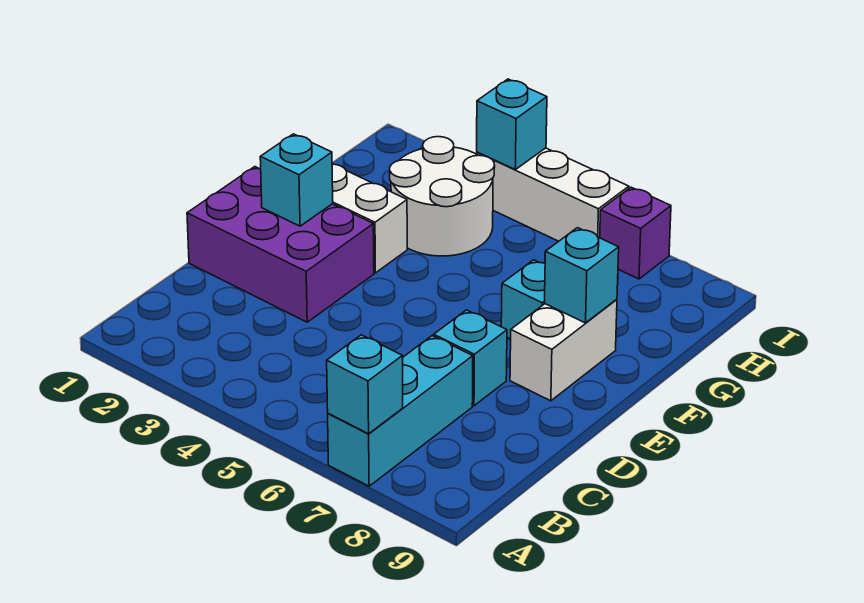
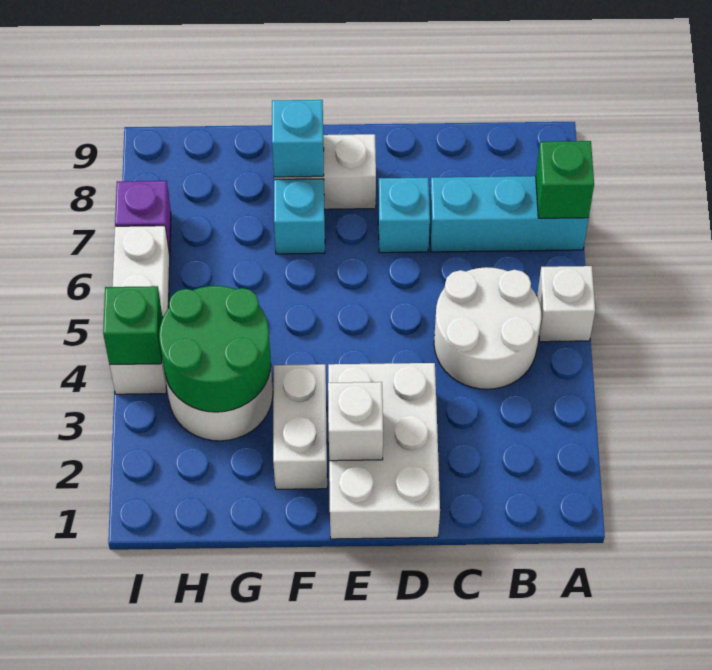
none -> white brick A5 level 1
cyan brick A7 level 2 -> green brick A7 level 2
none -> white round brick B4:C5 level 1
purple brick D1:E3 level 1 -> white brick D1:E3 level 1
cyan brick E2 level 2 -> white brick E2 level 2
none -> green round brick G3:H4 level 2
cyan brick I4 level 2 -> green brick I4 level 2

